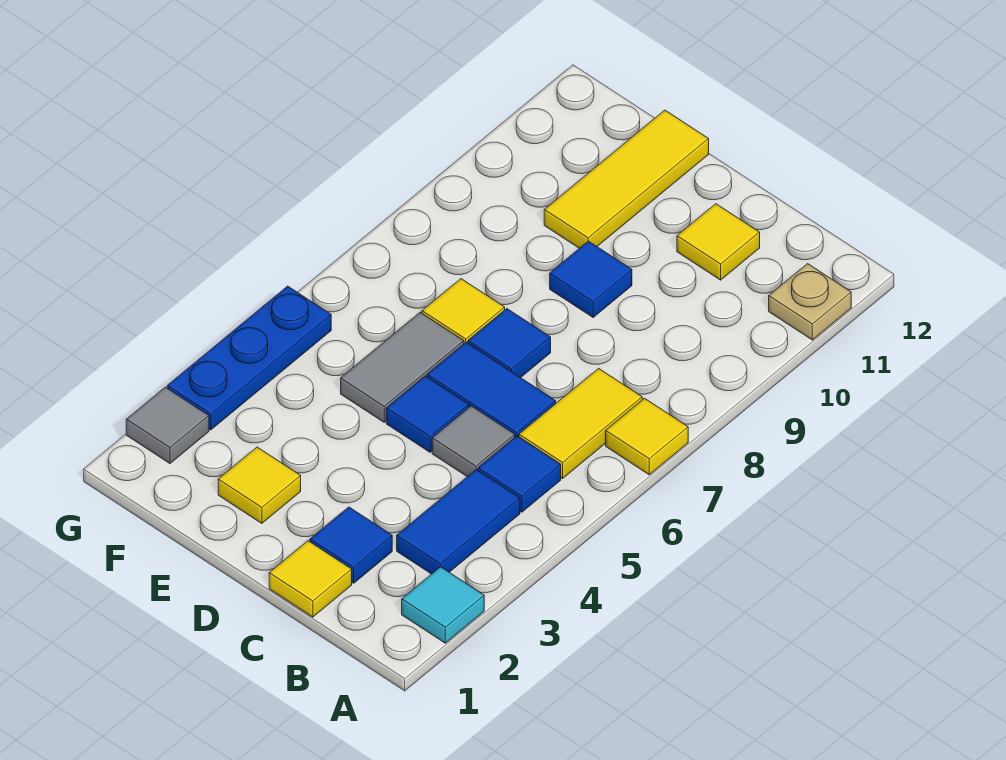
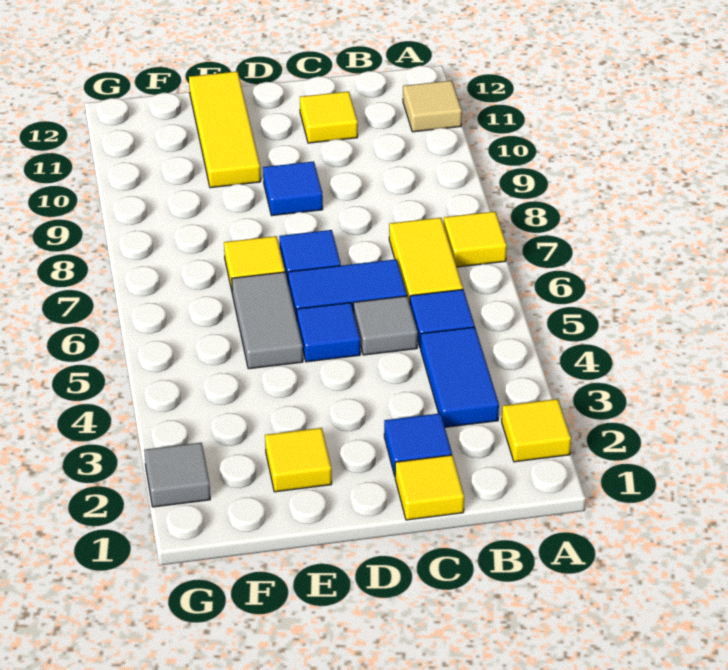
cyan tile A2 level 1 -> yellow tile A2 level 1
tan plate A11 level 1 -> tan tile A11 level 1
blue plate G3:G5 level 1 -> none

